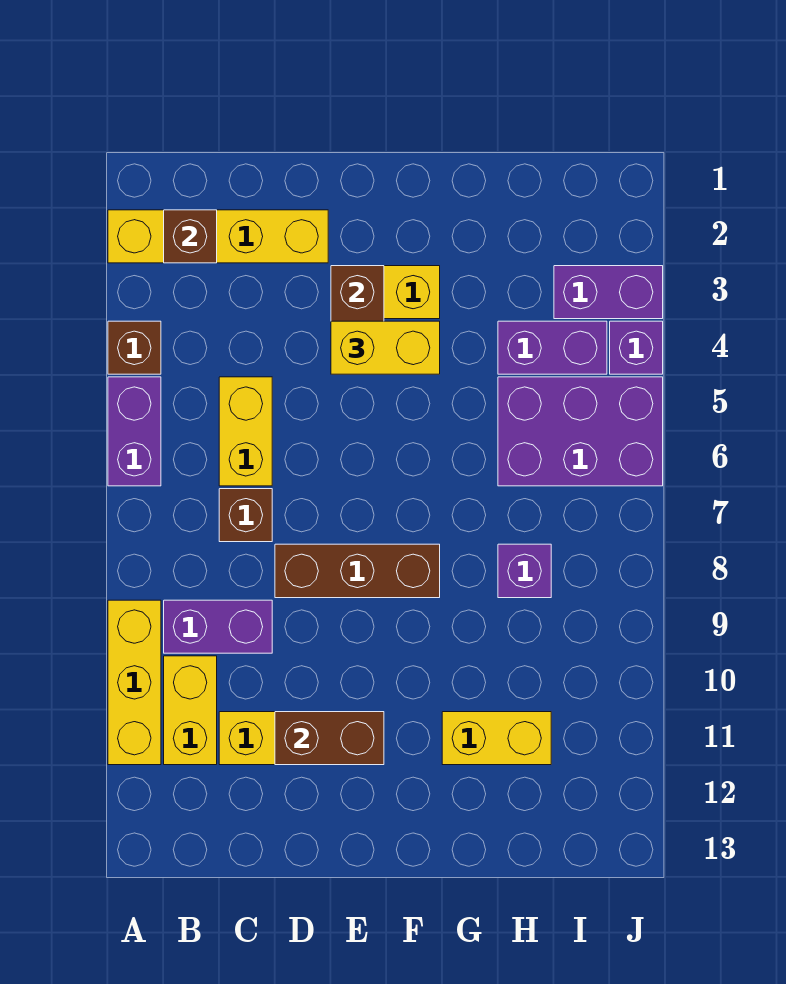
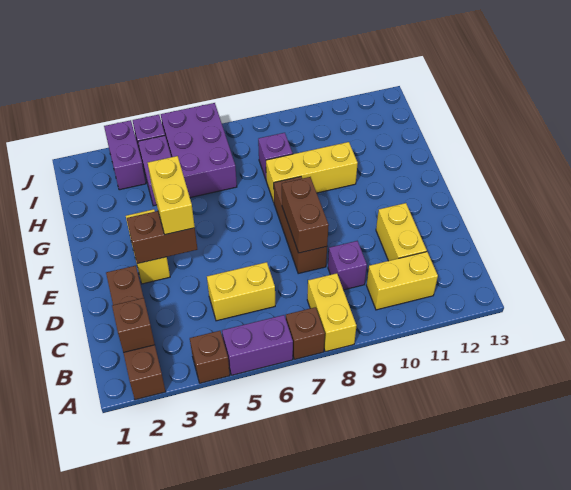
yellow brick A2:D2 level 1 -> brown brick A2:D2 level 1
yellow brick A9:A11 level 1 -> yellow brick G8:G10 level 1
purple brick B9:C9 level 1 -> purple brick C9 level 1
brown brick C7 level 1 -> brown brick A7 level 1
brown brick D11:E11 level 2 -> brown brick D8:E8 level 2
yellow brick G11:H11 level 1 -> yellow brick A8:B8 level 1

